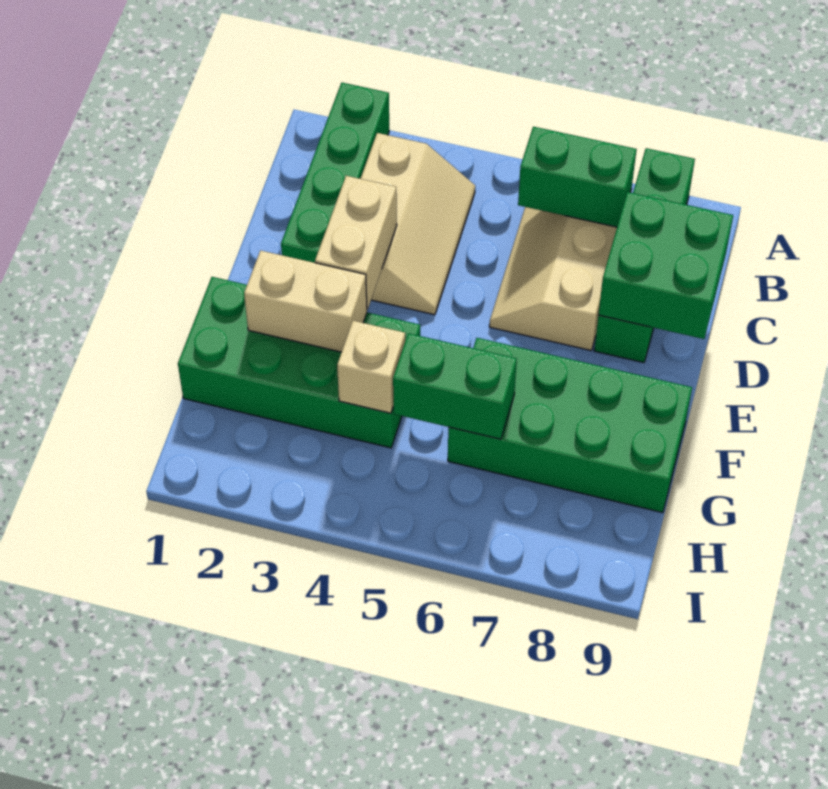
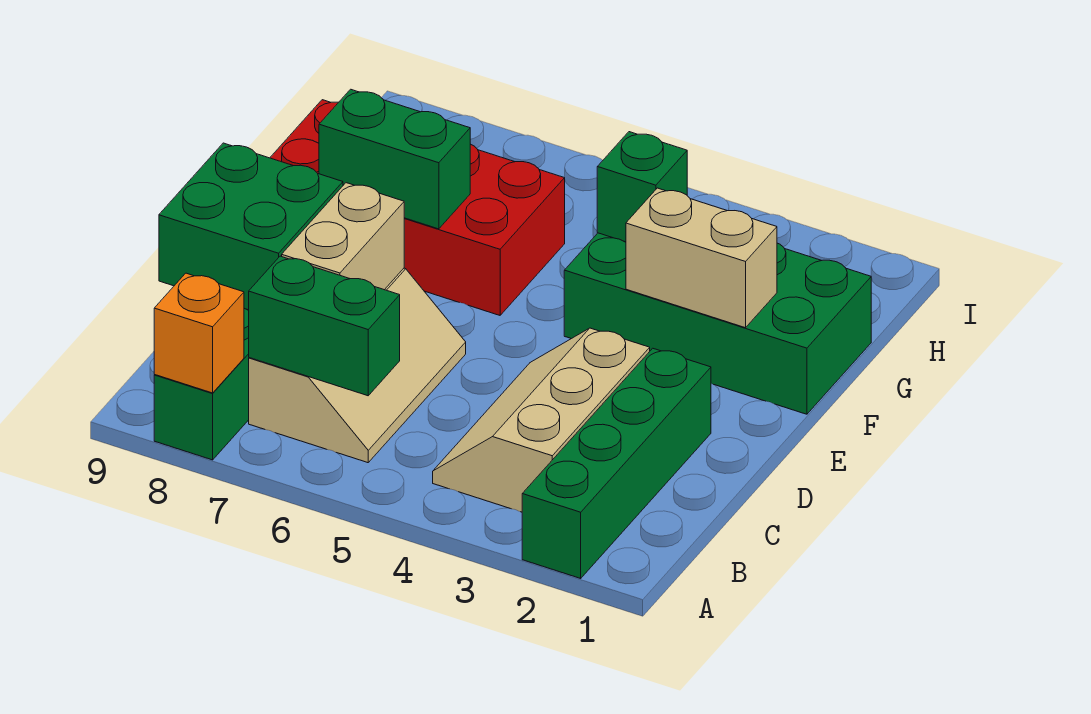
none -> orange brick A8 level 2
tan brick D3:E3 level 2 -> tan brick C7:D7 level 2
green brick F6:G9 level 1 -> red brick F6:G9 level 1
tan brick G4 level 2 -> green brick G4 level 2
green brick G5:G6 level 2 -> green brick F7:F8 level 2

